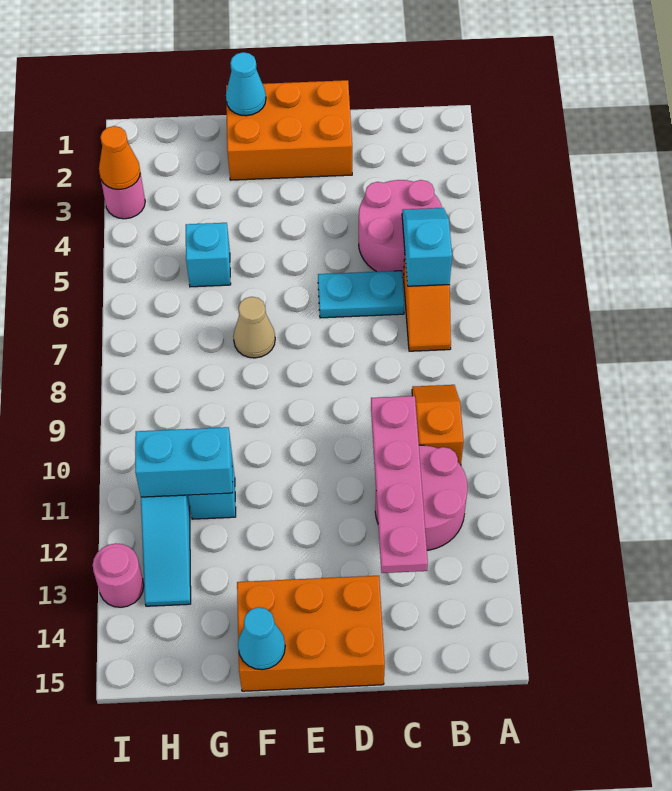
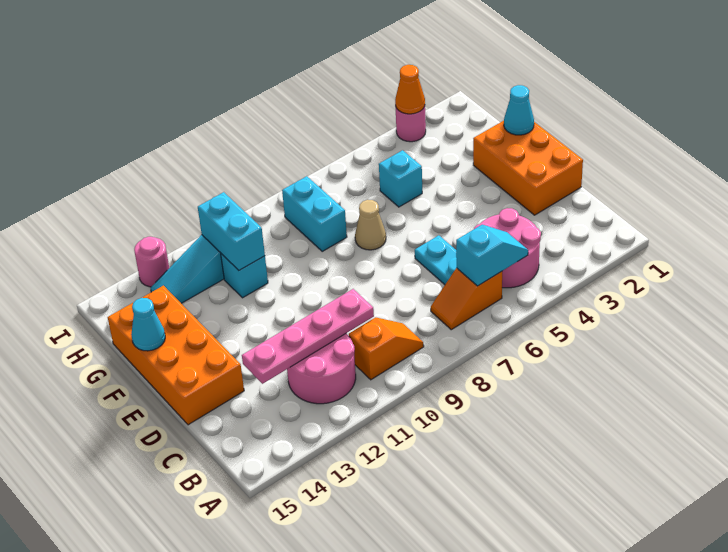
orange brick D14:F15 level 1 -> orange brick D14:G15 level 1
none -> cyan brick G8:H8 level 1

